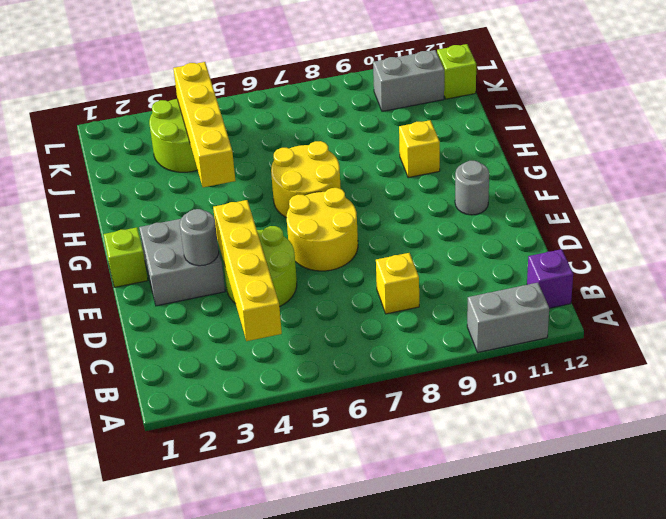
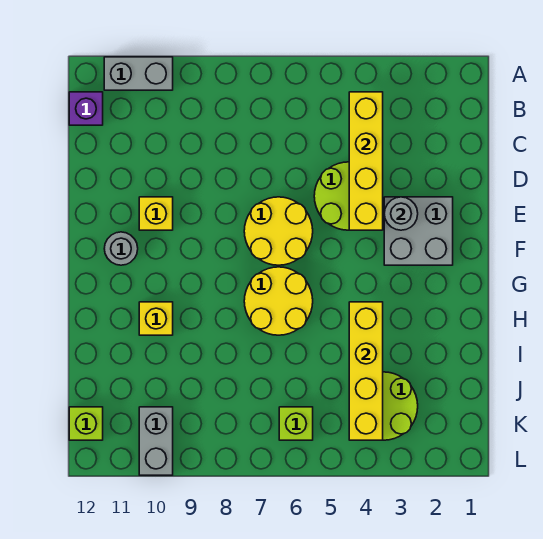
yellow brick C8 level 1 -> yellow brick E10 level 1
lime brick F1 level 1 -> lime brick K6 level 1
grey brick K10:K11 level 1 -> grey brick K10:L10 level 1

